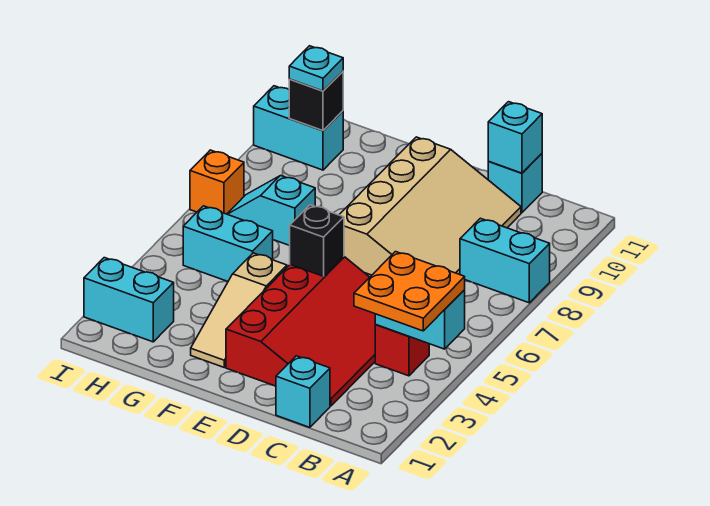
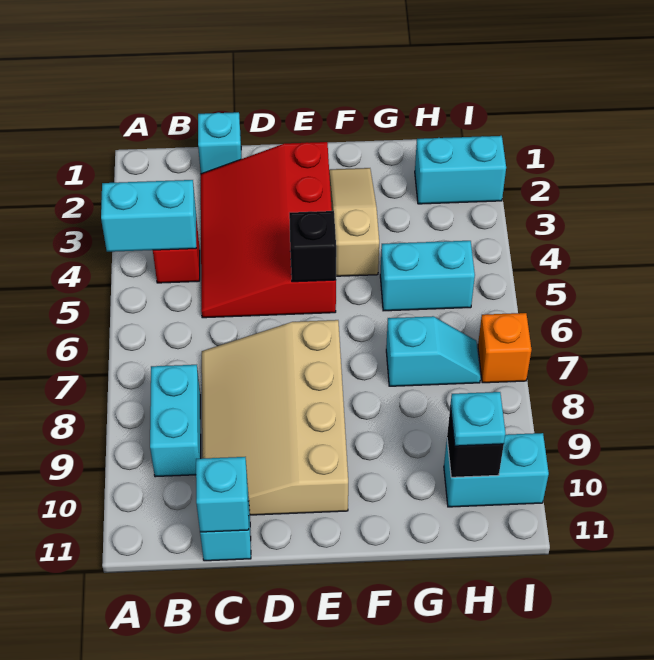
orange plate A3:B4 level 3 -> none
cyan brick A8:B8 level 1 -> cyan brick B8:B9 level 1

